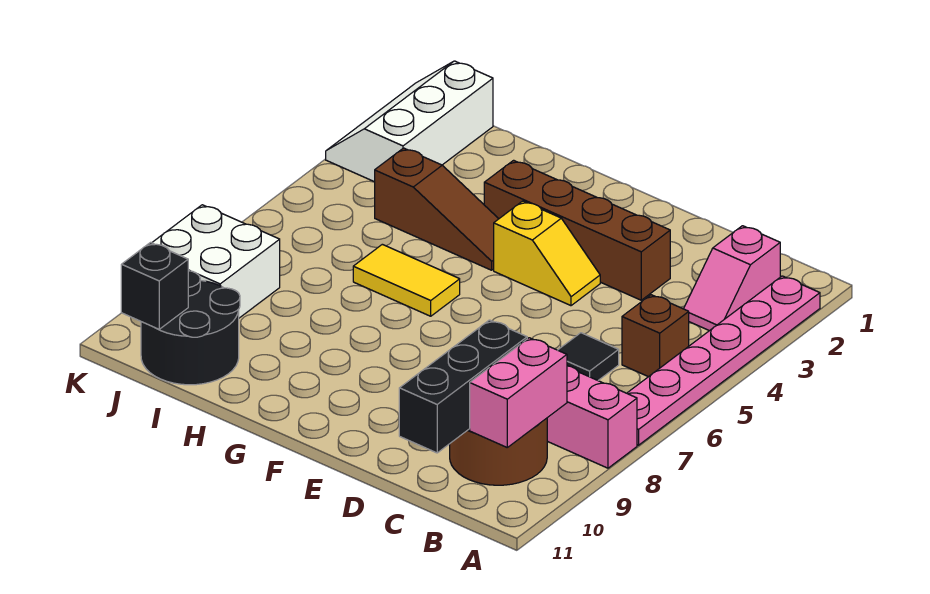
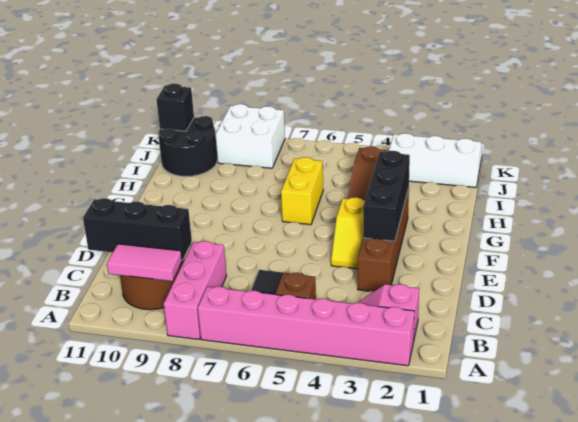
pink plate A2:A7 level 1 -> pink brick A2:A7 level 1
pink brick B9:B10 level 2 -> pink tile B9:B10 level 2
none -> black brick E3:G3 level 2
yellow tile G6:H6 level 1 -> yellow brick G6:H6 level 1

